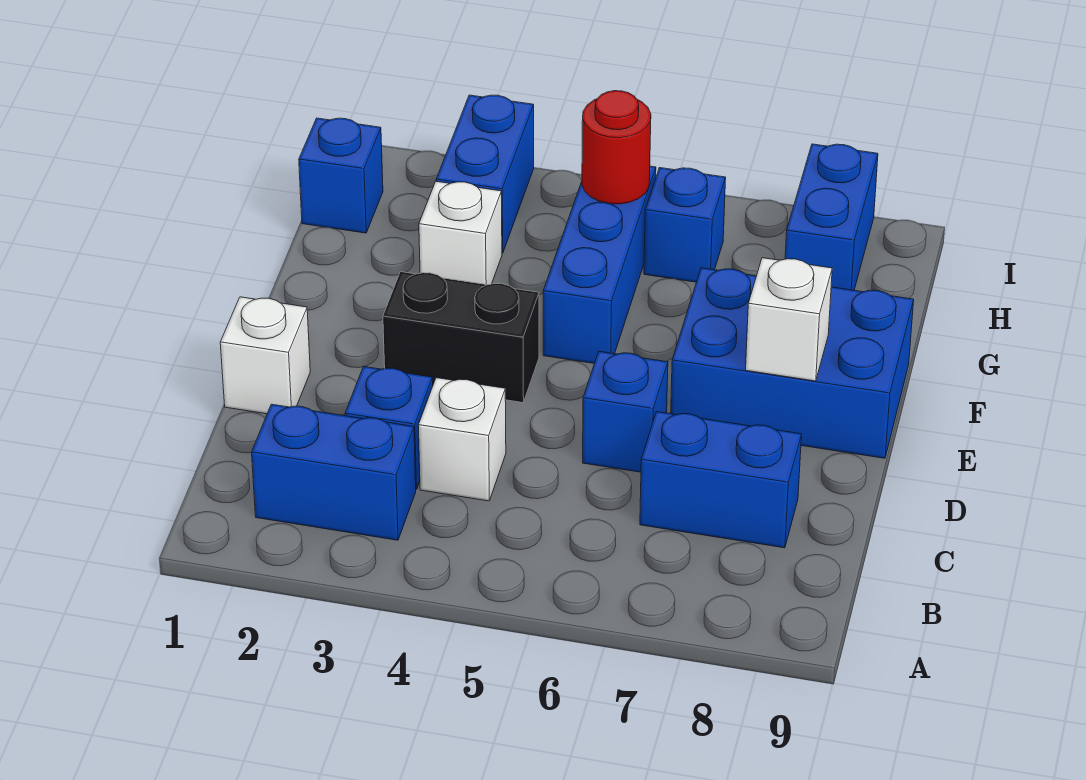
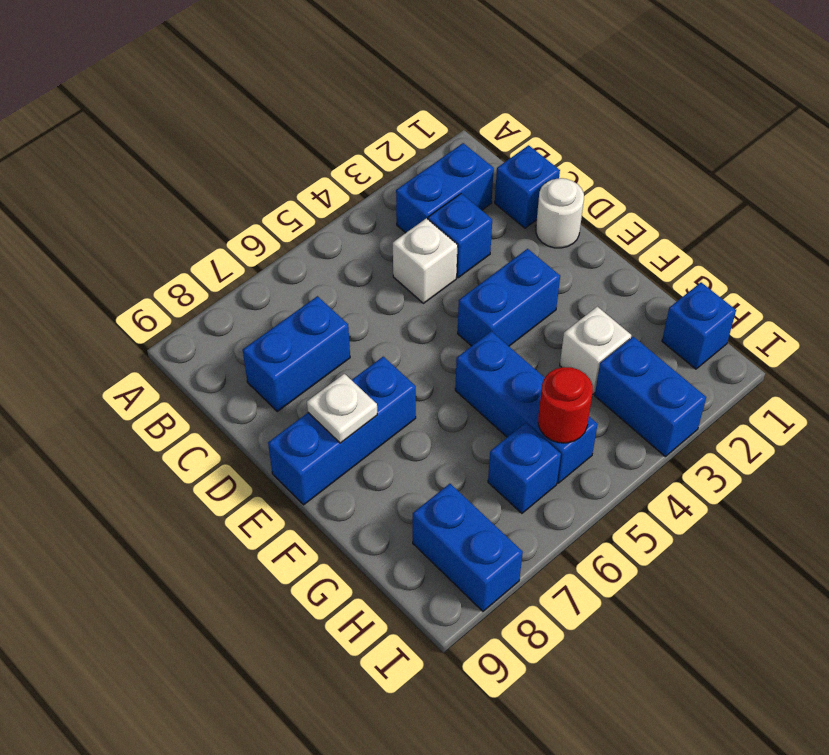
white brick D1 level 1 -> white round brick D1 level 1
blue brick D6 level 1 -> blue brick C1 level 1
black brick E3:E4 level 1 -> blue brick E3:E4 level 1
blue brick E7:F9 level 1 -> blue brick E7:E9 level 1
white brick E8 level 2 -> white plate E8 level 2

